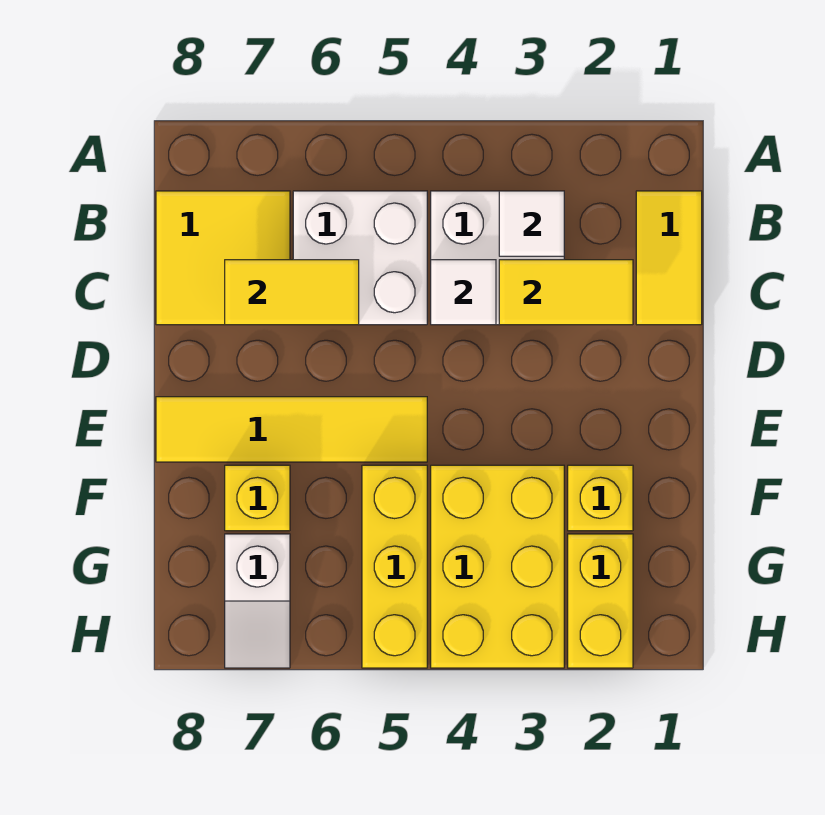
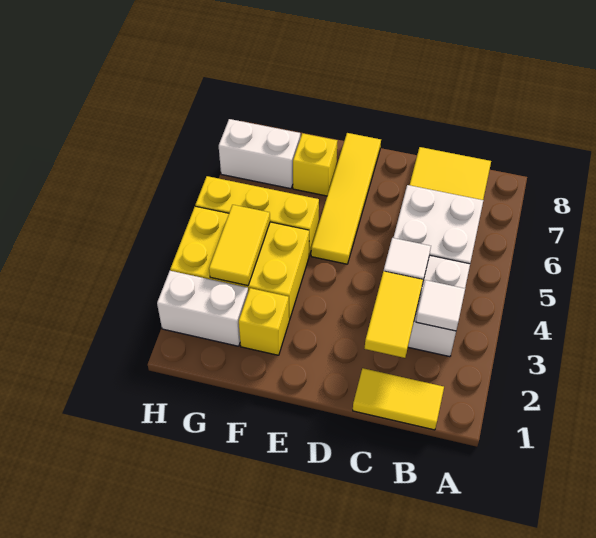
yellow tile C6:C7 level 2 -> yellow tile G3:G4 level 2
yellow brick G2:H2 level 1 -> white brick G2:H2 level 1
white slope G7:H7 level 1 top G -> white brick G7:H7 level 1

